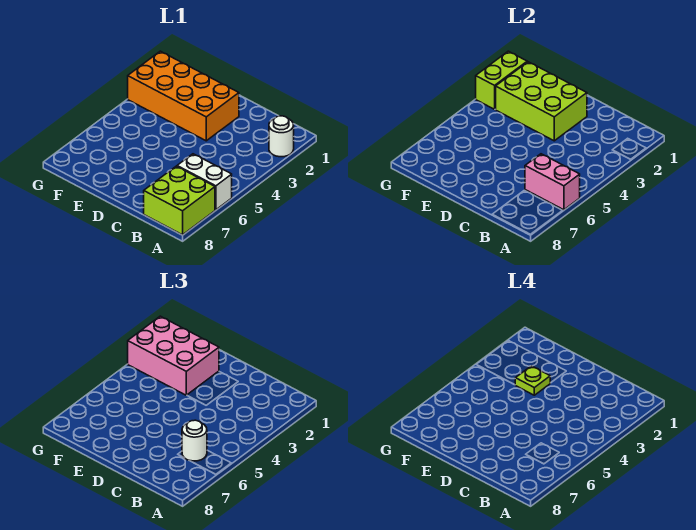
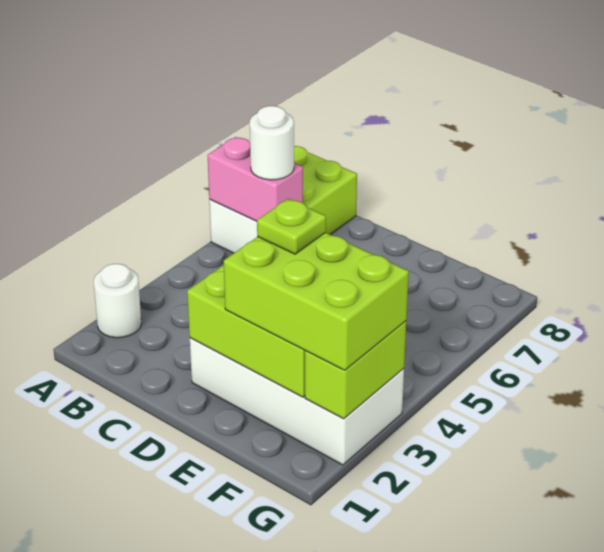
orange brick D2:G3 level 1 -> white brick D2:G3 level 1
pink brick E2:G3 level 3 -> lime brick E2:G3 level 3

